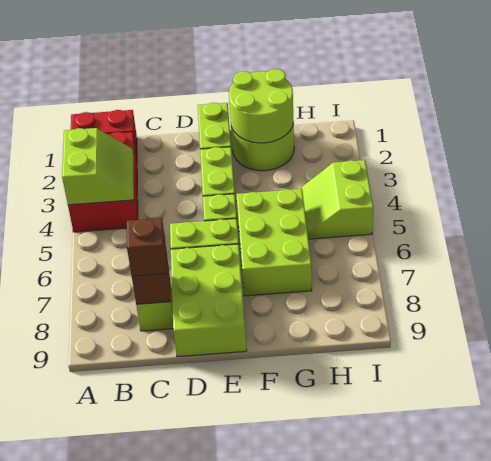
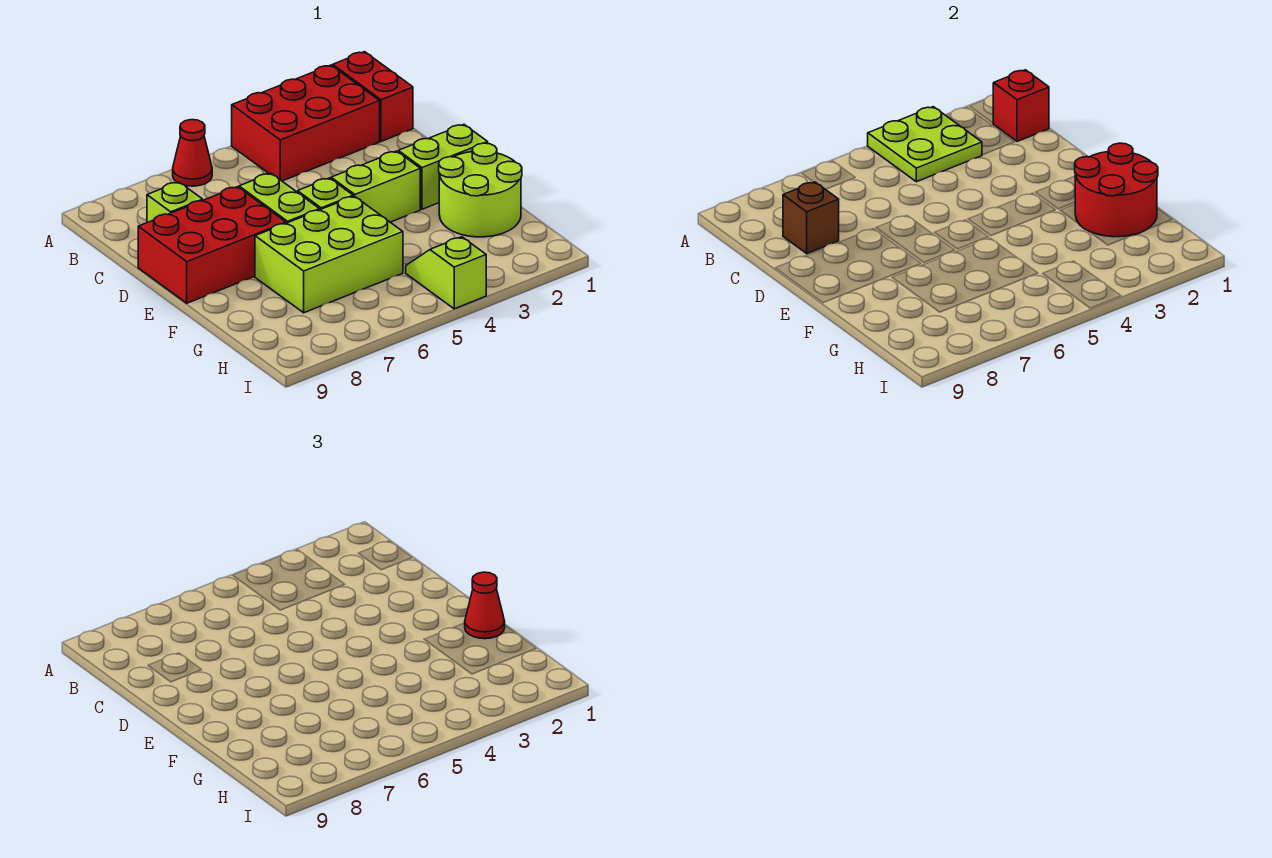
lime slope A3:B4 level 2 top A -> lime plate A3:B4 level 2
none -> red cone A6 level 1
none -> red brick B1 level 2
brown brick C8 level 3 -> none
lime brick D7:E9 level 1 -> red brick D7:E9 level 1
lime round brick F1:G2 level 2 -> red round brick F1:G2 level 2
none -> red cone F1 level 3
lime slope H4:I5 level 1 top I -> lime slope H4:I4 level 1 top I

